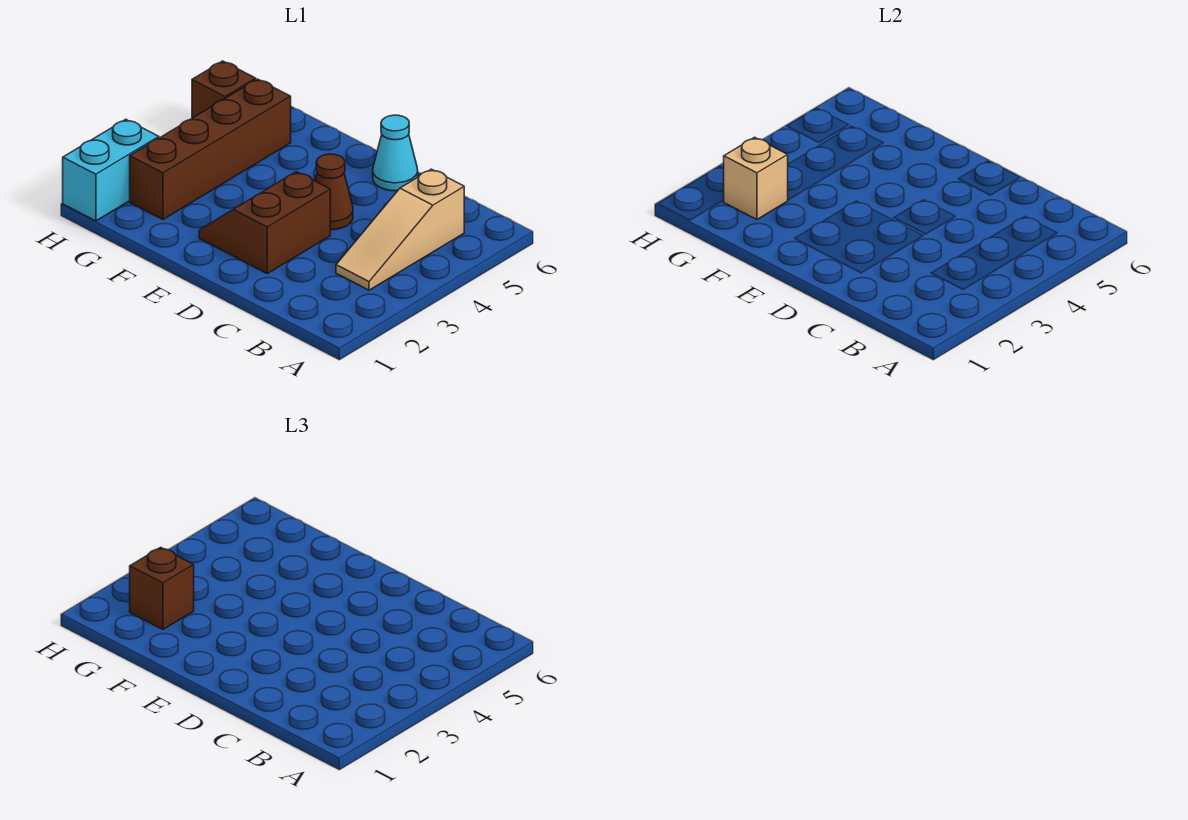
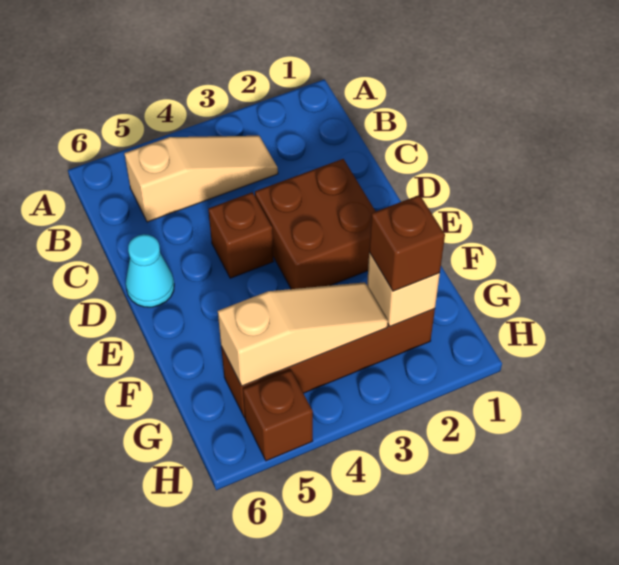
brown slope D2:E3 level 1 top D -> brown brick D2:E3 level 1
brown cone D4 level 1 -> brown brick D4 level 1
none -> tan slope G3:G5 level 2 top 5
cyan brick H1:H2 level 1 -> none

